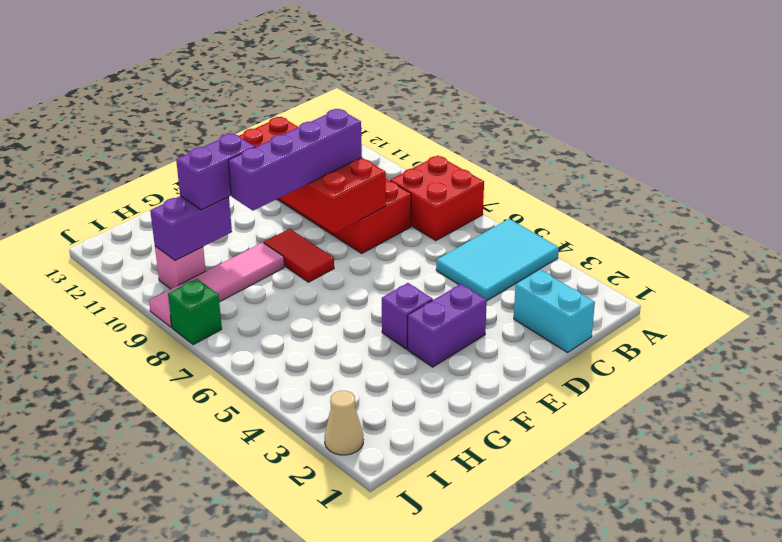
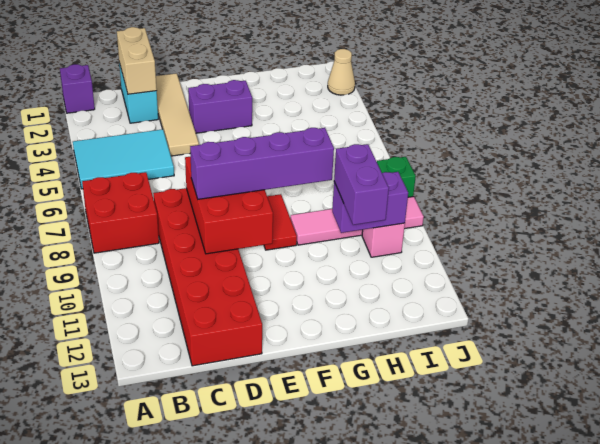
none -> tan brick C1:C2 level 2
none -> tan tile D1:D4 level 1
purple brick F4 level 1 -> purple brick A1 level 1
purple brick G10:H10 level 3 -> purple brick H10:H11 level 3

